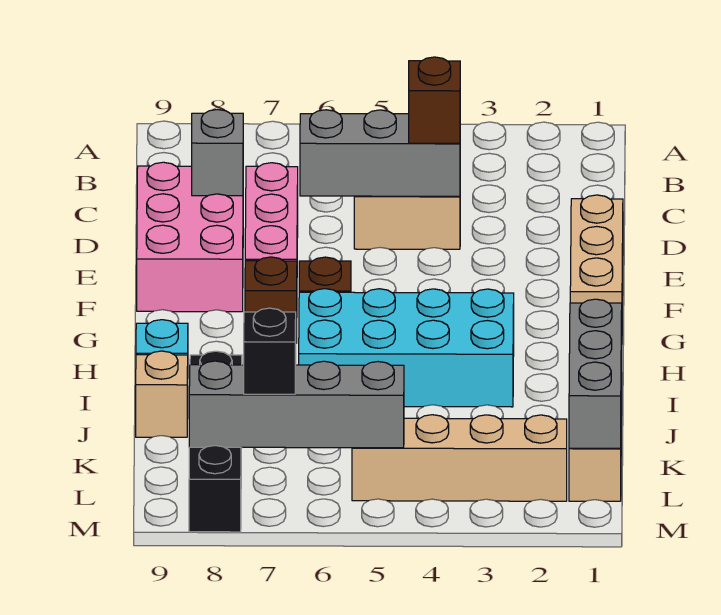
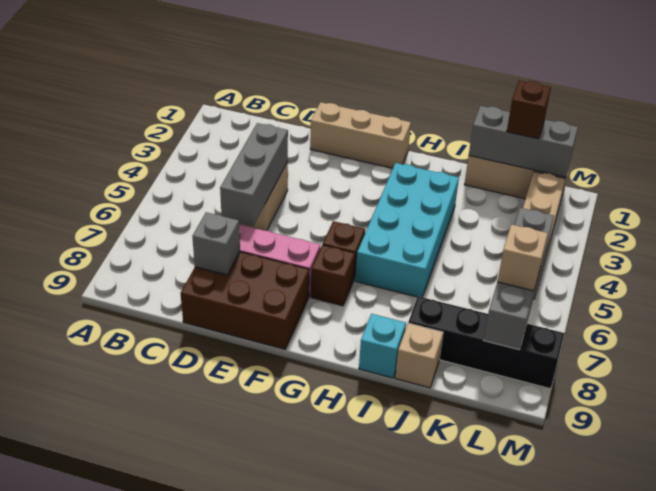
brown brick D4 level 3 -> brown brick K1 level 3
pink brick D8:F9 level 1 -> brown brick D8:F9 level 1
black brick L7 level 3 -> tan brick L7 level 3

